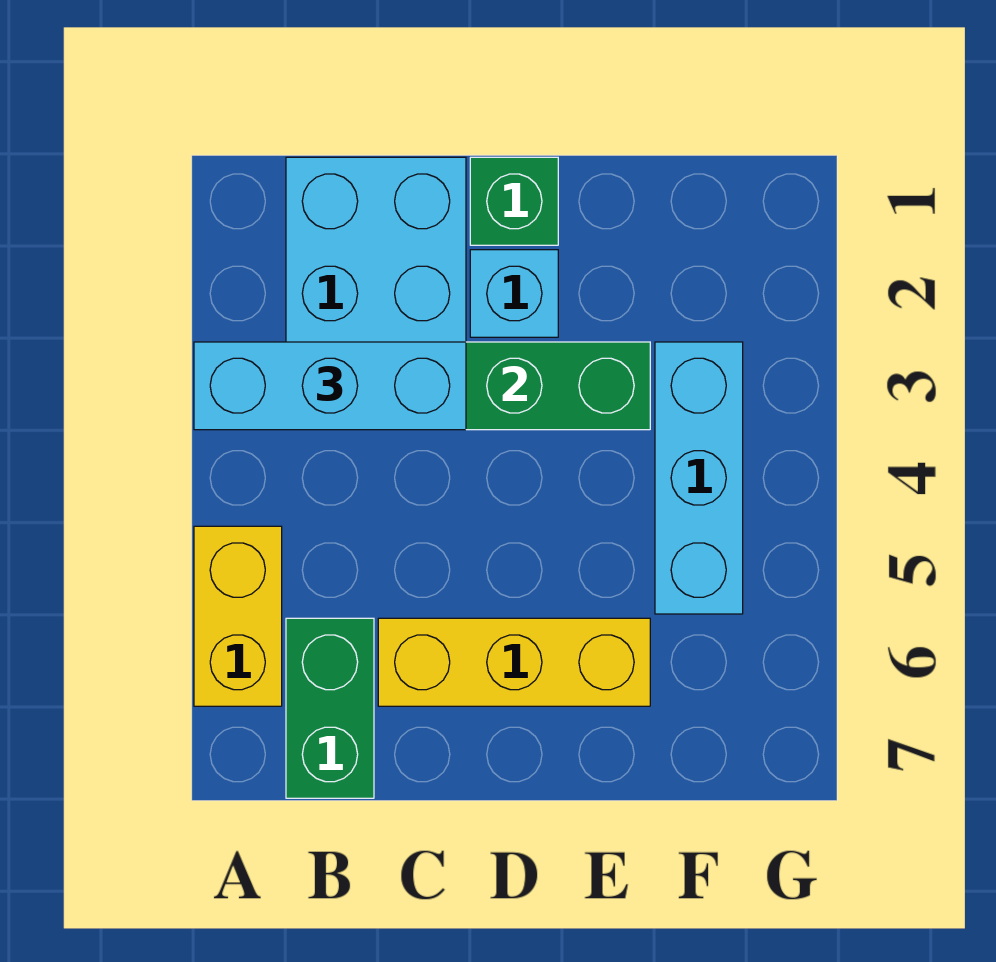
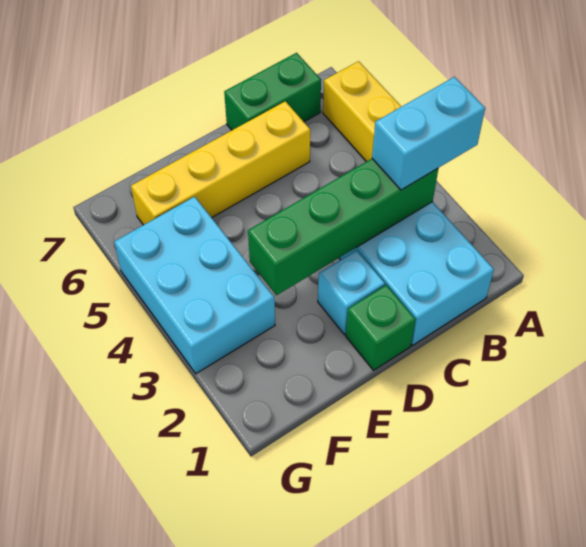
cyan brick A3:C3 level 3 -> cyan brick A3:B3 level 3
green brick B6:B7 level 1 -> green brick B7:C7 level 1
yellow brick C6:E6 level 1 -> yellow brick C6:F6 level 1
cyan brick F3:F5 level 1 -> cyan brick F3:G5 level 1

